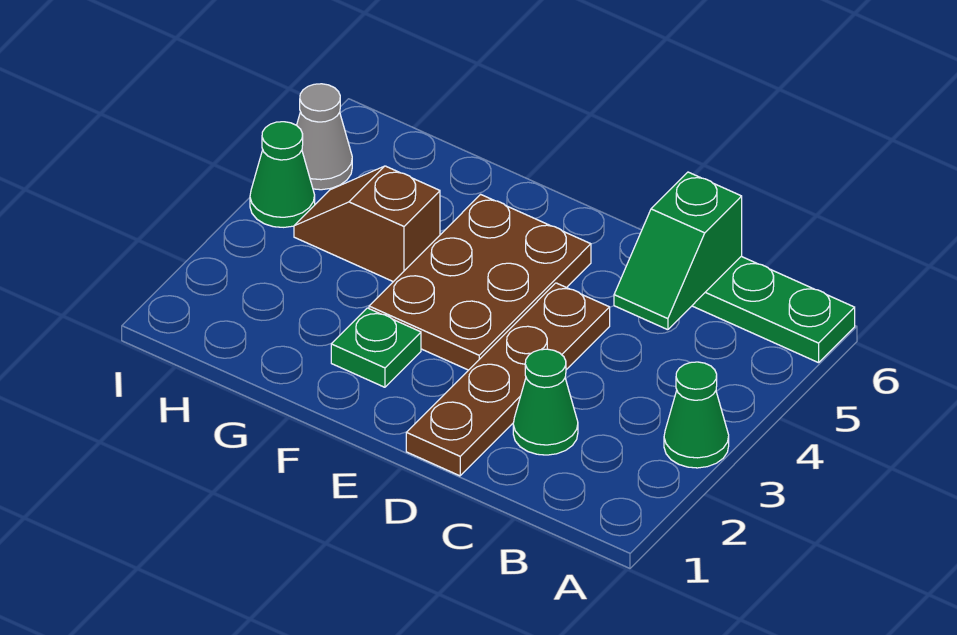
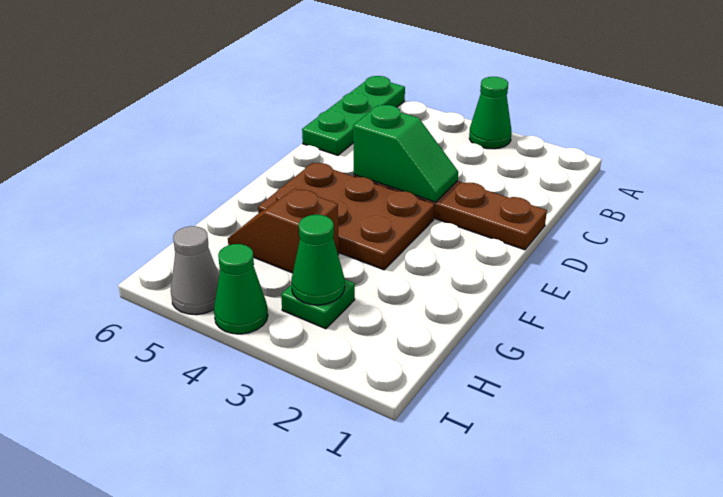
green cone C2 level 1 -> green cone H3 level 2
green slope C5:C6 level 2 top 6 -> green slope D3:D4 level 2 top 4
green plate F2 level 1 -> green plate H3 level 1
brown slope G4:H4 level 1 top G -> brown slope G4:G5 level 1 top 4

